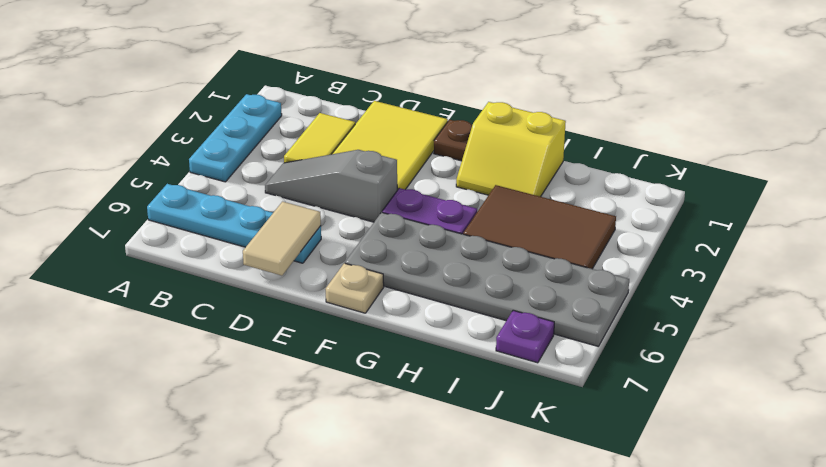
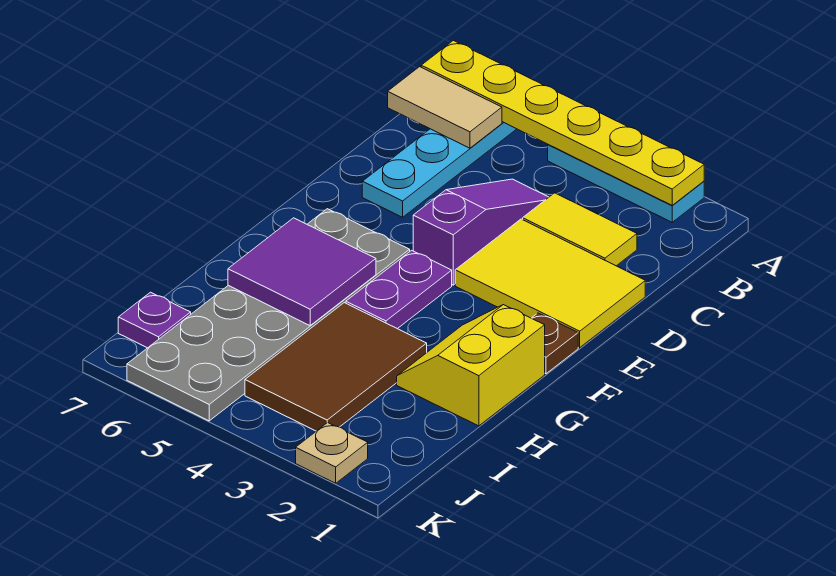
none -> yellow plate A2:A7 level 2
grey slope C4:E4 level 1 top E -> purple slope C4:E4 level 1 top E
tan tile D6:D7 level 2 -> tan tile B6:B7 level 2
tan plate F7 level 1 -> tan plate K2 level 1
none -> purple tile G5:H6 level 2

